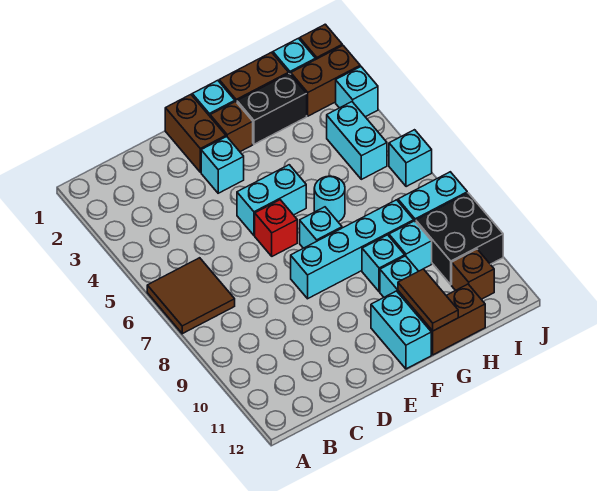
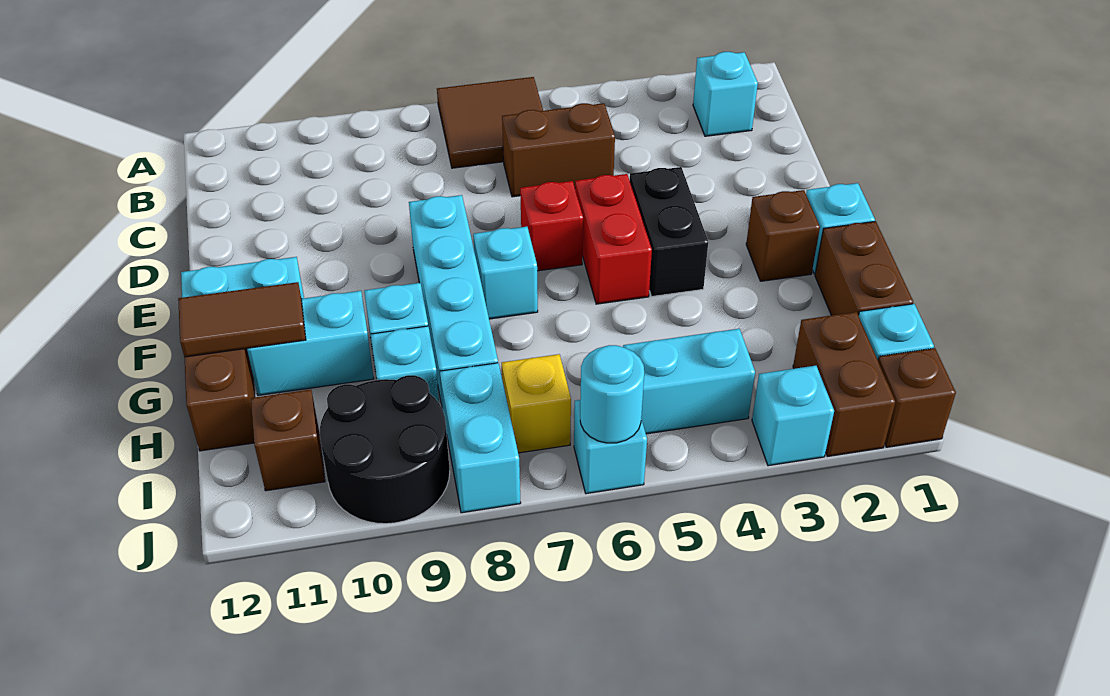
brown brick E1:E2 level 1 -> brown brick C5:C6 level 1
cyan brick E3 level 1 -> cyan brick B2 level 1
cyan brick E5:F5 level 1 -> red brick E5:F5 level 1
black brick G2:H2 level 1 -> black brick E4:F4 level 1
cyan round brick G6 level 1 -> cyan round brick J6 level 2
none -> yellow brick I7 level 1
black brick I9:J10 level 1 -> black round brick I9:J10 level 1

